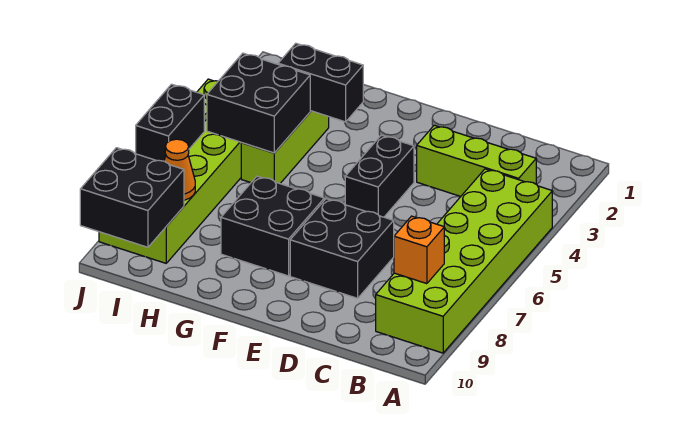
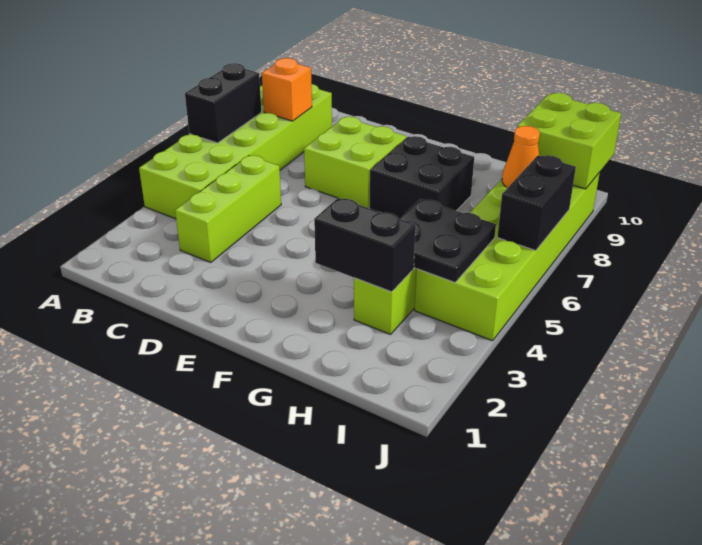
lime brick B3:D3 level 1 -> lime brick C3:C5 level 1
black brick D7:E8 level 1 -> lime brick D7:E8 level 1
black brick E4:E5 level 1 -> black brick A6:A7 level 2
black brick H4:I5 level 2 -> black plate H4:I5 level 2
black brick I9:J10 level 2 -> lime brick I9:J10 level 2

